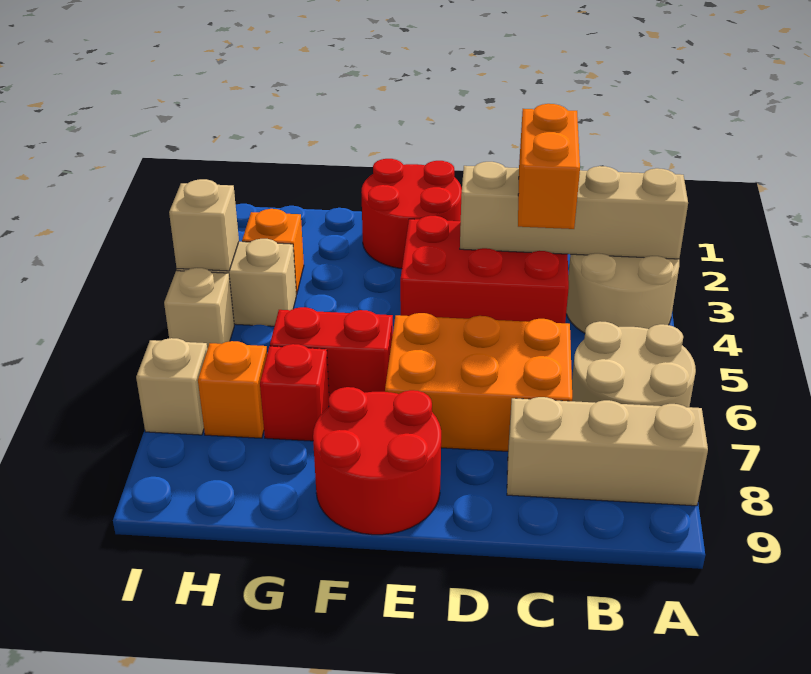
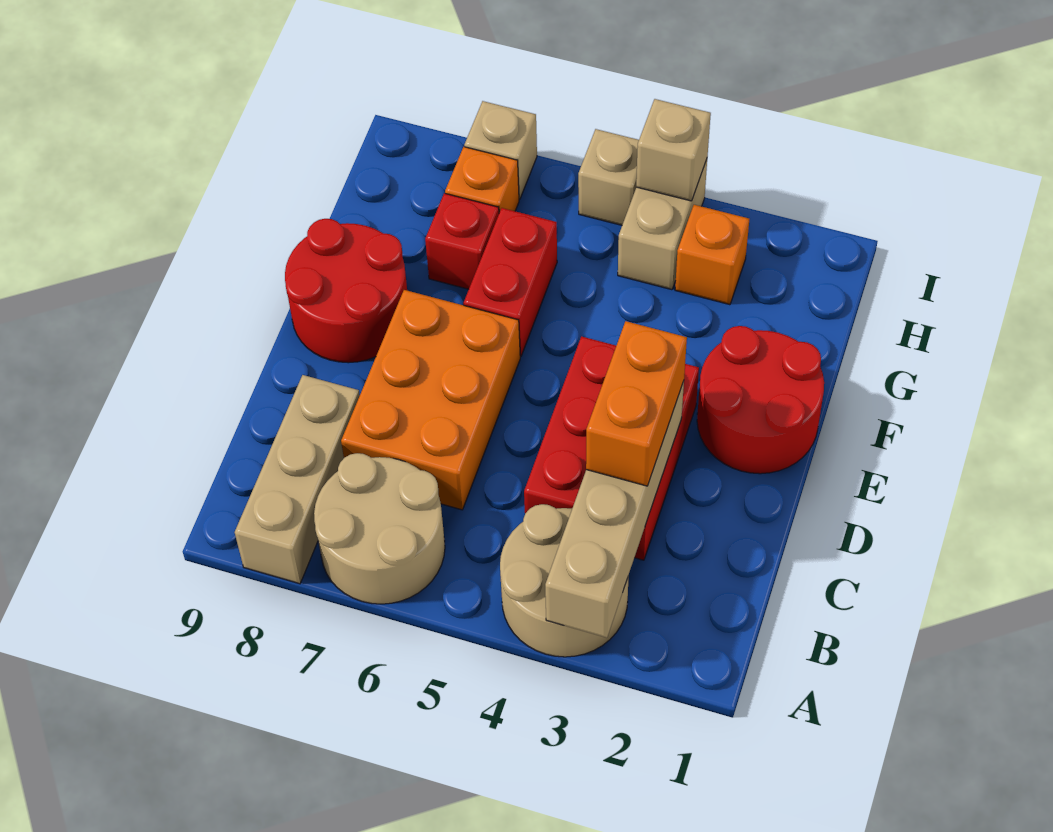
orange brick C3:C4 level 3 -> orange brick C3:D3 level 3

